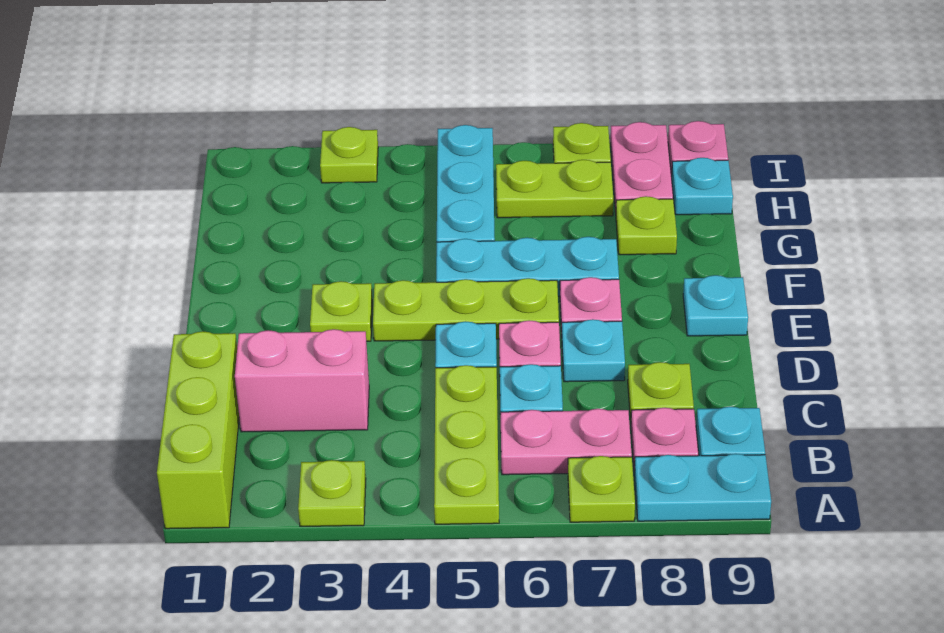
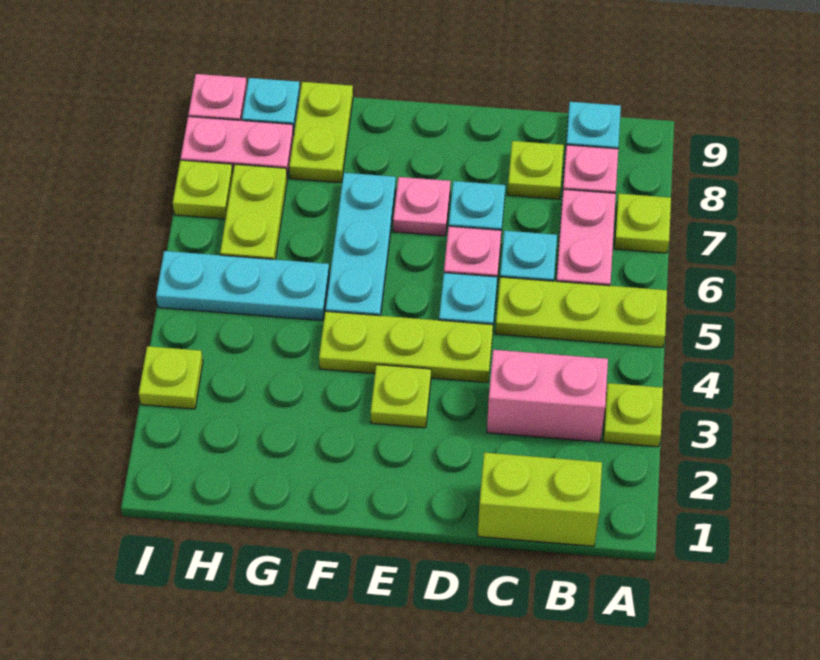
lime brick A1:C1 level 1 -> lime brick B1:C1 level 1
cyan plate A8:A9 level 1 -> none
pink brick C2:C3 level 1 -> pink brick B3:C3 level 1
lime plate E4:E6 level 1 -> lime plate D4:F4 level 1
cyan plate E9 level 1 -> none
lime plate G8 level 1 -> lime plate G8:G9 level 1

